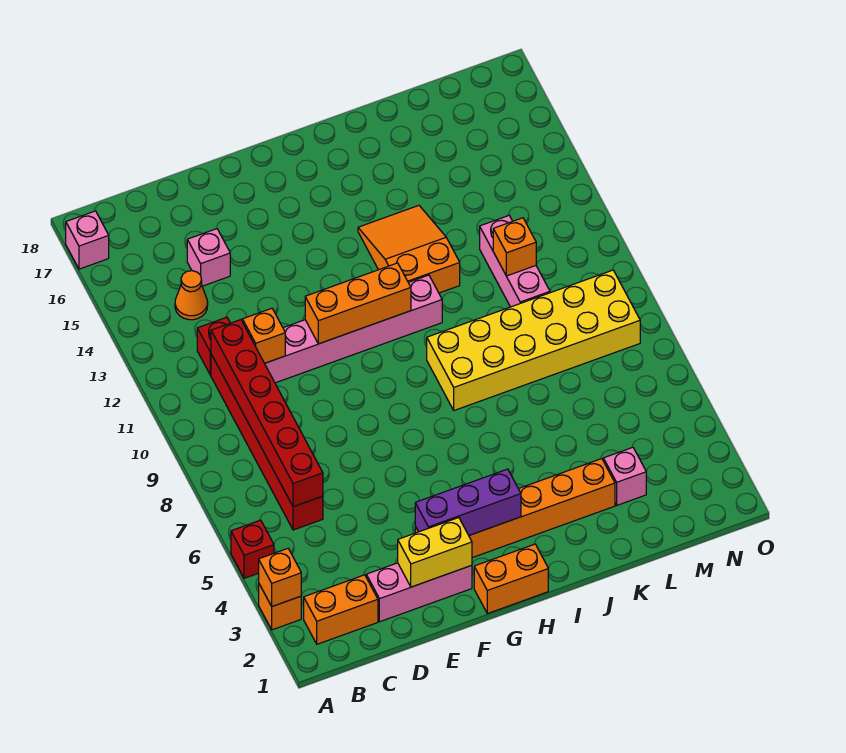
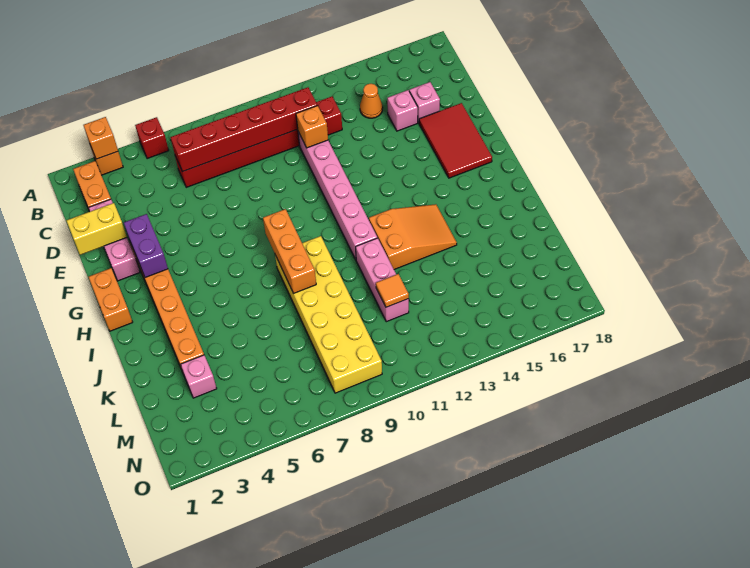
pink brick A17 level 1 -> pink brick D16 level 1
yellow brick E2:F2 level 2 -> yellow brick E1:E2 level 2
none -> red tile E16:G17 level 1
purple brick F3:H3 level 2 -> purple brick F3:G3 level 2
orange brick F11:H11 level 2 -> orange brick H8:J8 level 2
pink brick L10:L12 level 1 -> pink brick J11:L11 level 1
orange brick L11 level 2 -> orange tile L11 level 2

